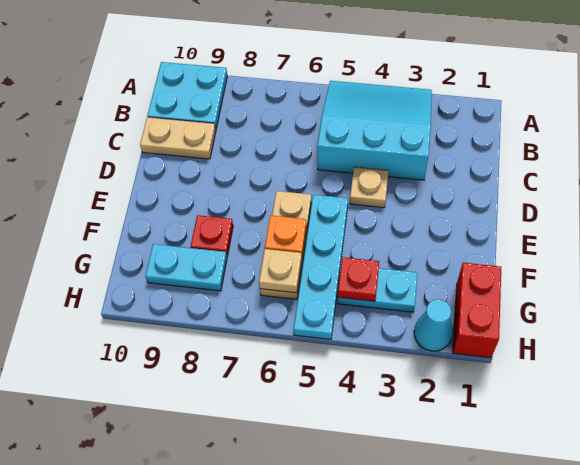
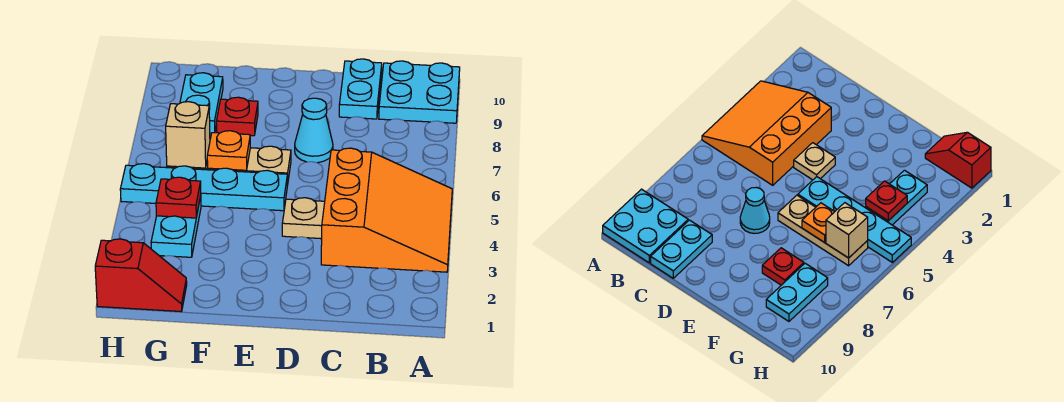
cyan slope A3:C5 level 1 top C -> orange slope A3:C5 level 1 top C
tan plate C9:C10 level 1 -> cyan plate C9:C10 level 1
red brick G1:H1 level 1 -> red slope G1:H1 level 1 top H
tan plate G6 level 2 -> tan brick G6 level 2
cyan cone H2 level 1 -> cyan cone D7 level 1

